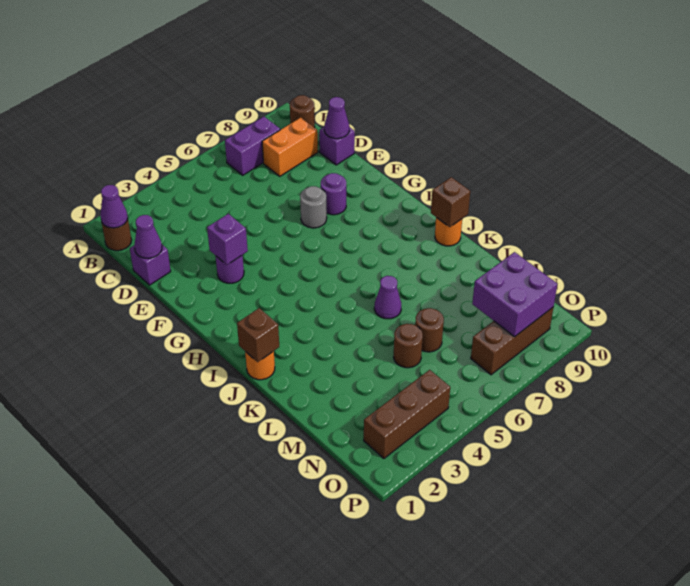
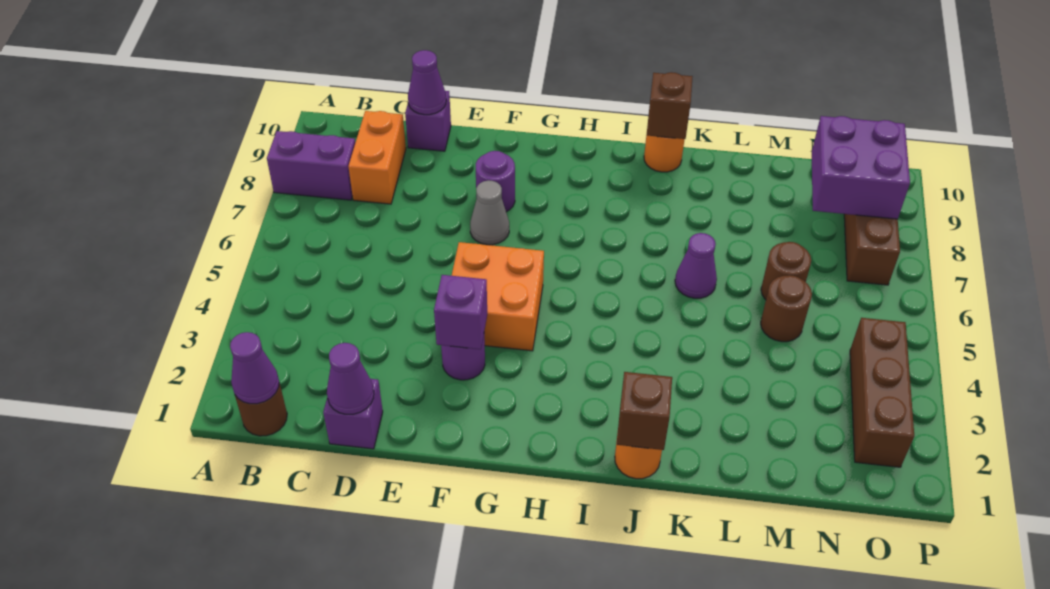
purple brick B7:B8 level 1 -> purple brick A8:B8 level 1
brown round brick B10 level 1 -> none
none -> orange brick F4:G5 level 1
grey round brick F7 level 1 -> grey cone F7 level 1

